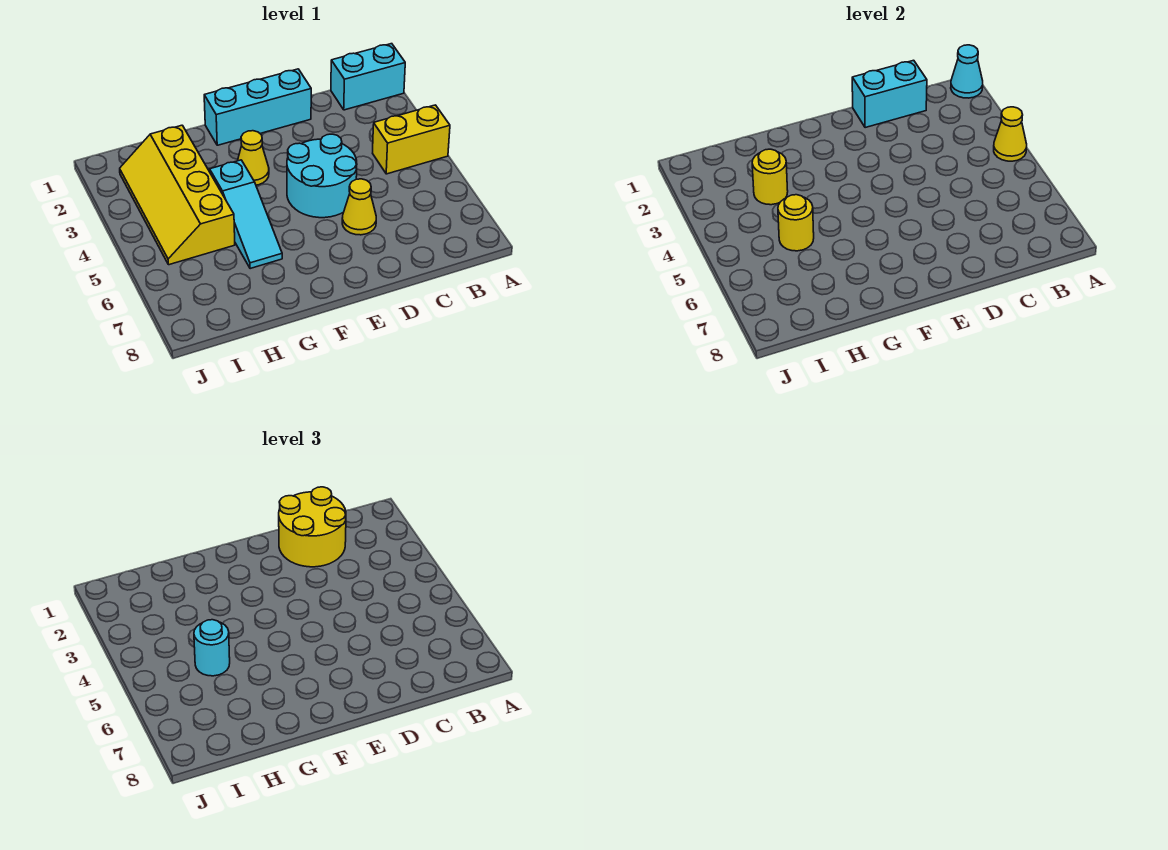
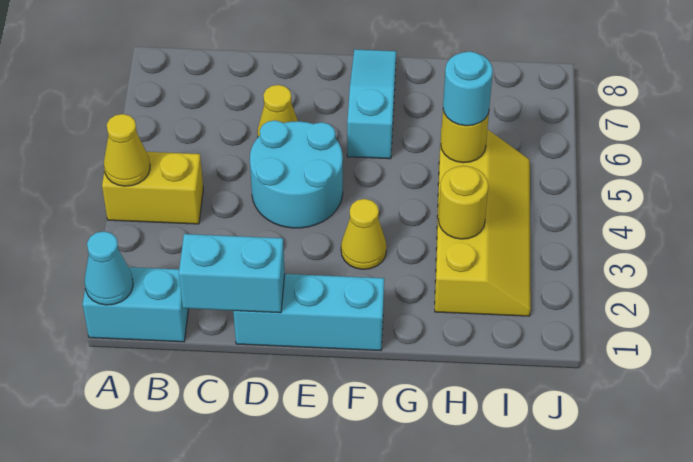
yellow round brick C1:D2 level 3 -> none
cyan slope G4:G6 level 1 top 4 -> cyan slope F6:F8 level 1 top 6

